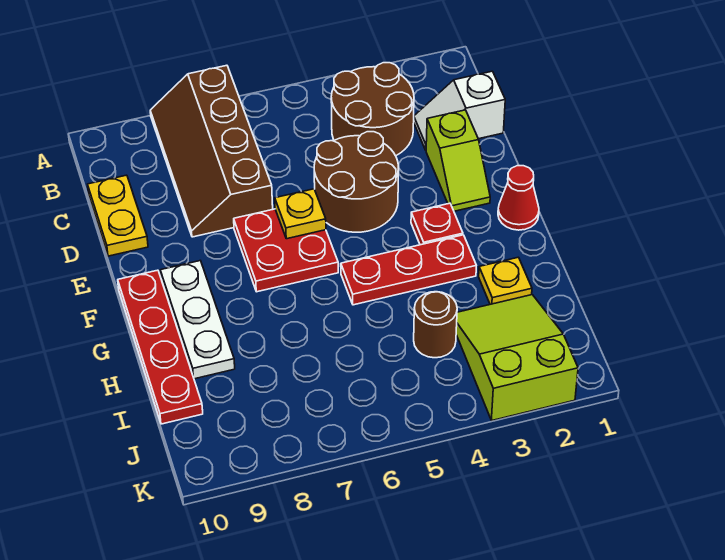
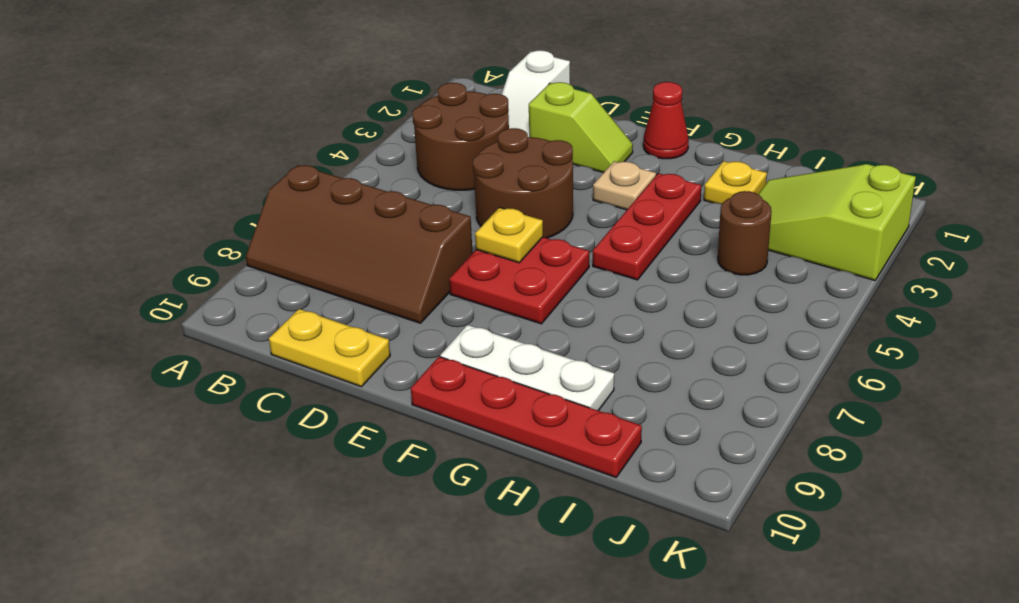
red plate F3 level 1 -> tan plate F3 level 1

